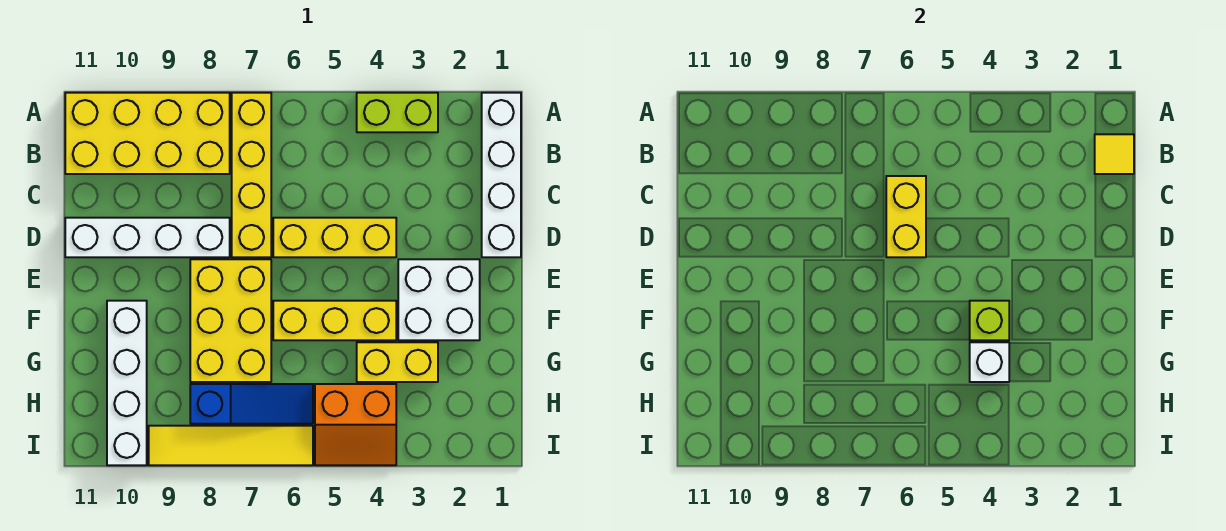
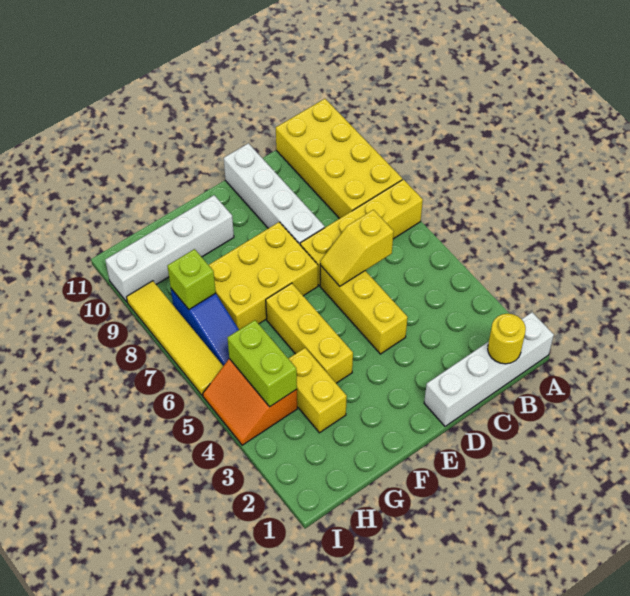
lime brick A3:A4 level 1 -> lime brick H4:H5 level 2
yellow tile B1 level 2 -> yellow round brick B1 level 2
yellow brick C6:D6 level 2 -> yellow slope C6:D6 level 2 top C
white brick E2:F3 level 1 -> none
lime brick F4 level 2 -> lime brick H8 level 2
white brick G4 level 2 -> none

